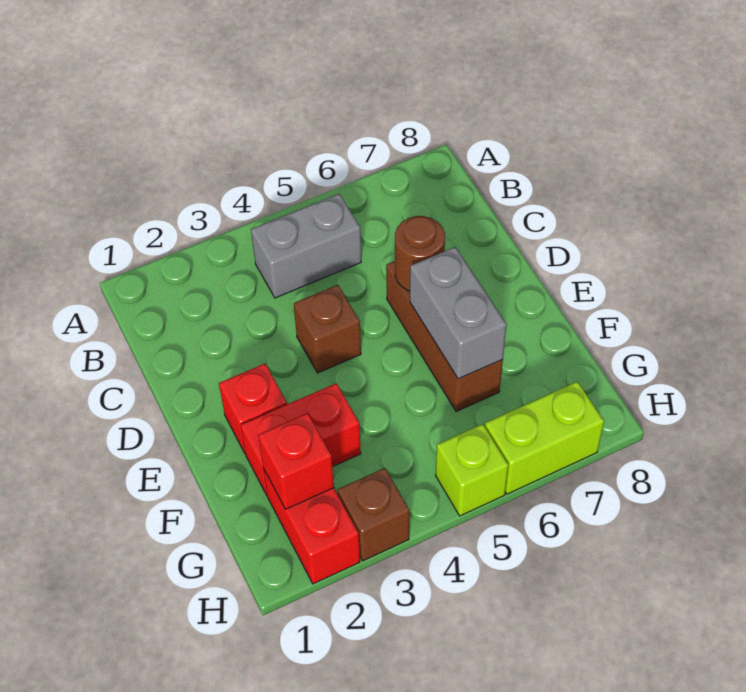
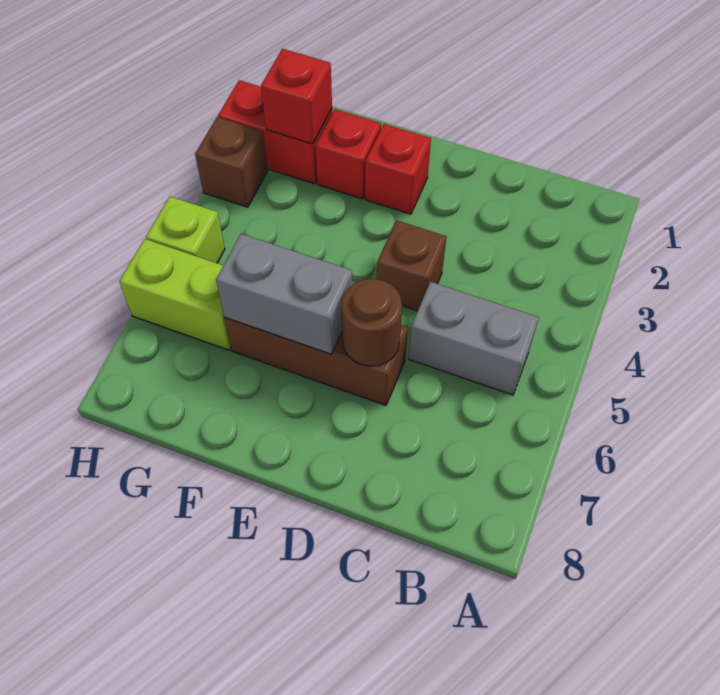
grey brick B4:B5 level 1 -> grey brick B5:C5 level 1
red brick F2:F3 level 1 -> red brick F2 level 1
lime brick H6:H7 level 1 -> lime brick G6:H6 level 1

